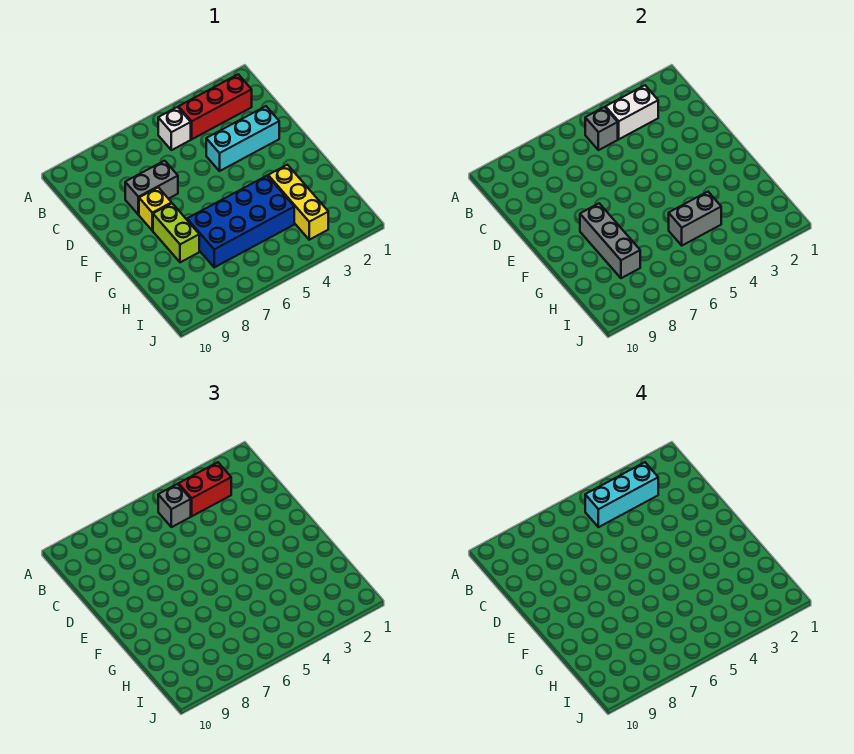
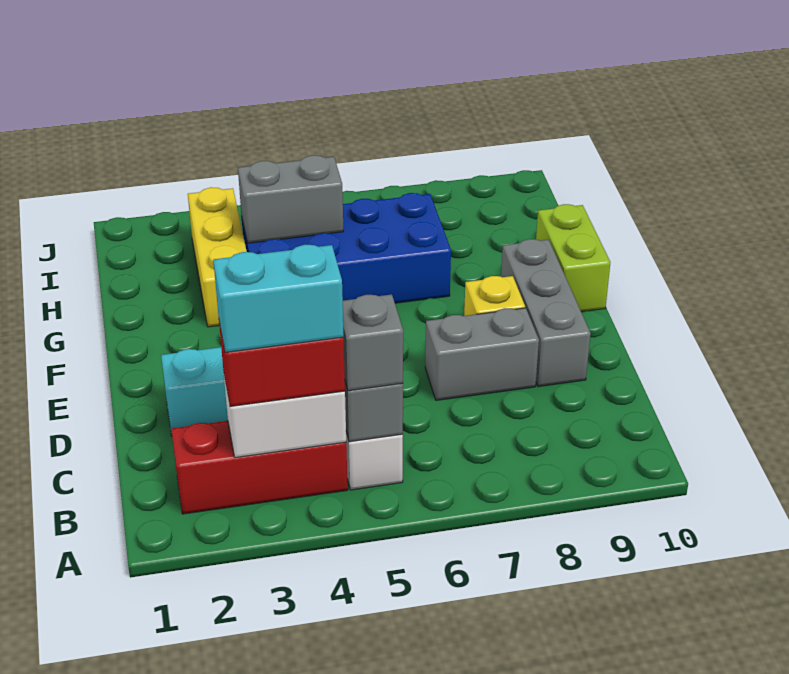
cyan brick B3:B5 level 4 -> cyan brick B3:B4 level 4
lime brick F8:G8 level 1 -> lime brick F10:G10 level 1
grey brick F8:H8 level 2 -> grey brick D9:F9 level 1

